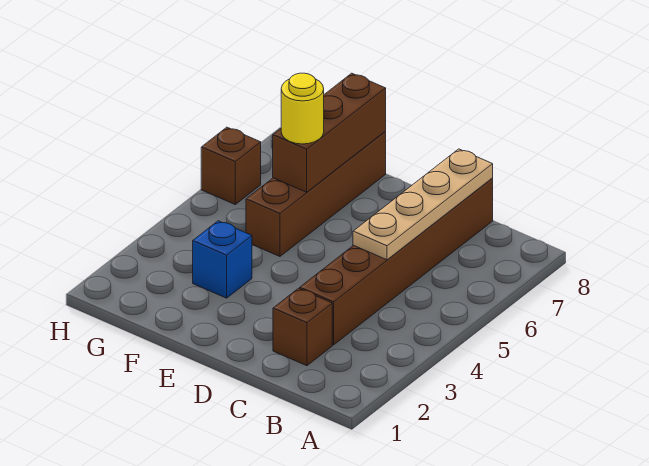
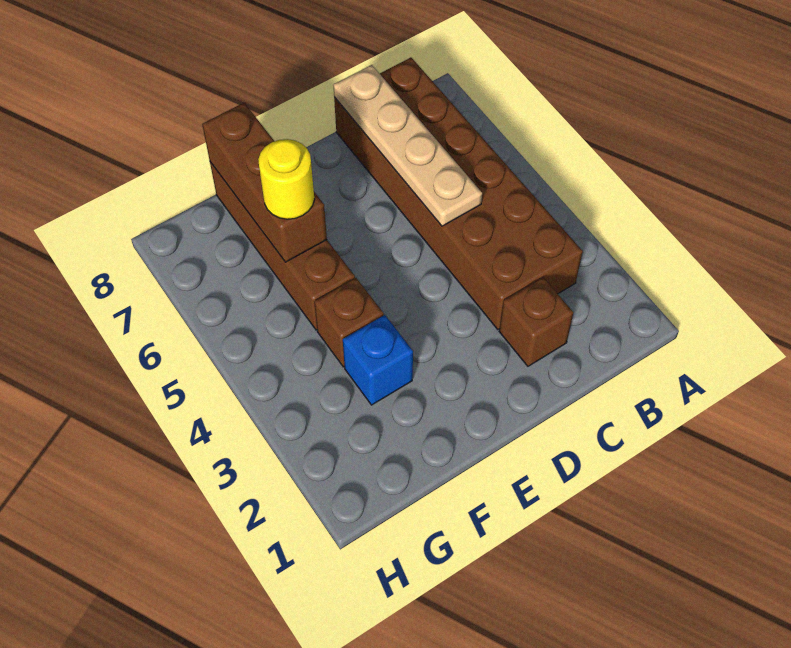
brown brick C3:C8 level 1 -> brown brick B3:C8 level 1
brown brick H6 level 1 -> brown brick F4 level 1

